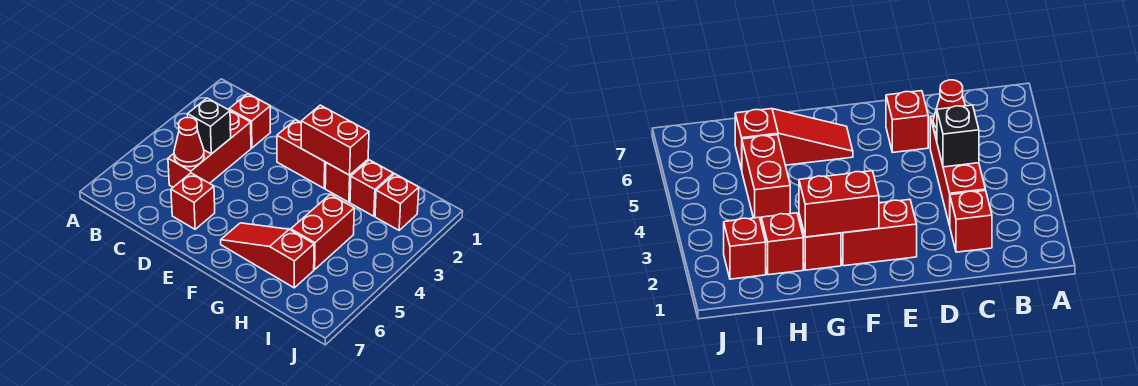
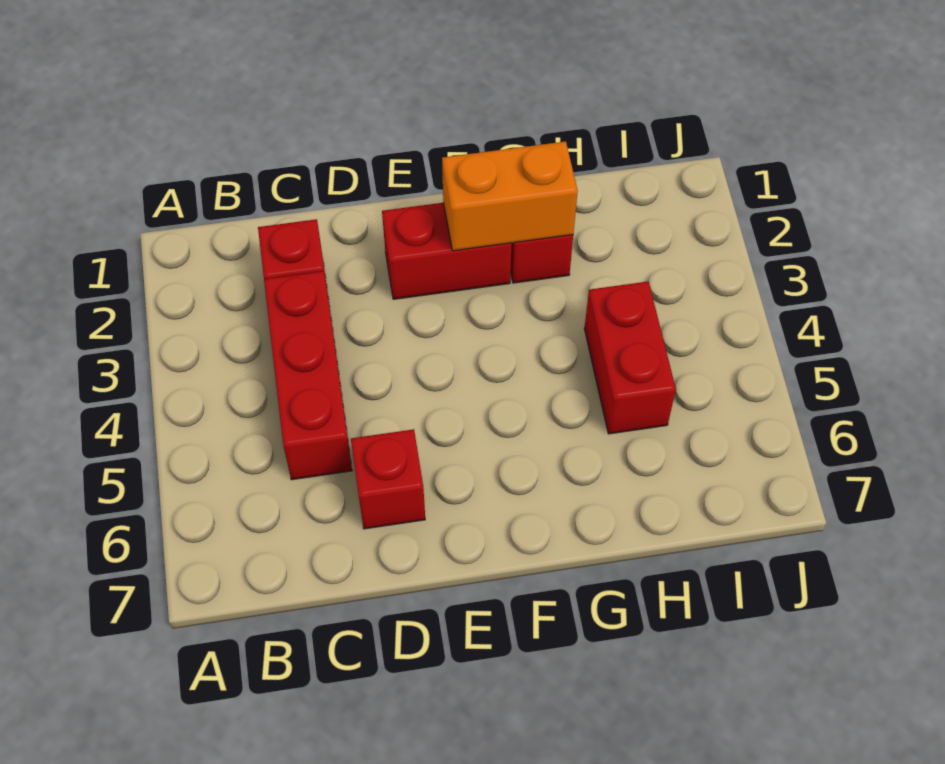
black brick C4 level 2 -> none
red cone C5 level 2 -> none
red brick F2:G2 level 2 -> orange brick F2:G2 level 2
red slope F6:H6 level 1 top H -> none
red brick H2 level 1 -> none
red brick I2 level 1 -> none

